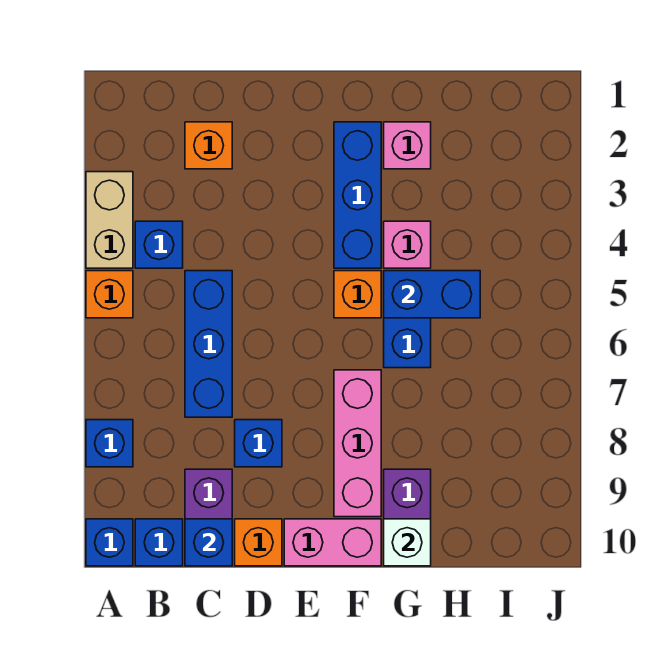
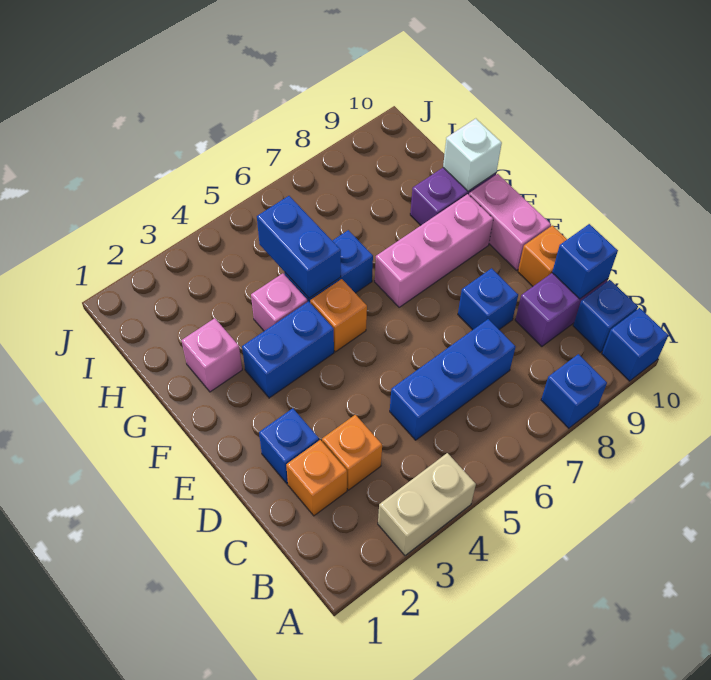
orange brick A5 level 1 -> orange brick C3 level 1
blue brick B4 level 1 -> blue brick D2 level 1
blue brick F2:F4 level 1 -> blue brick F3:F4 level 1

